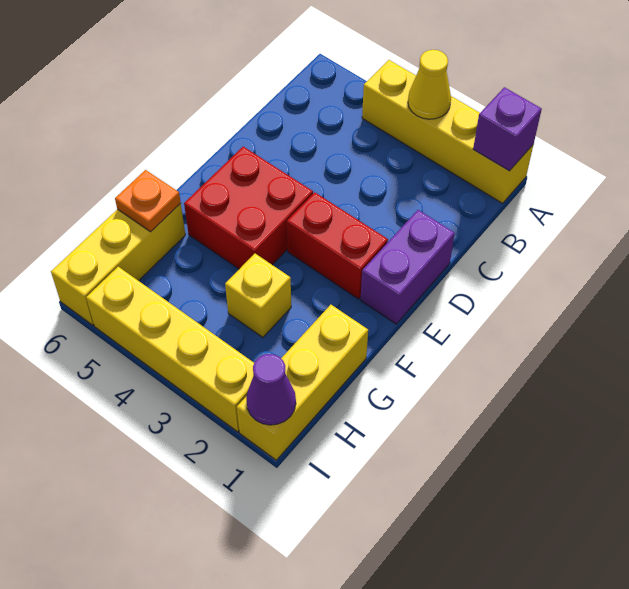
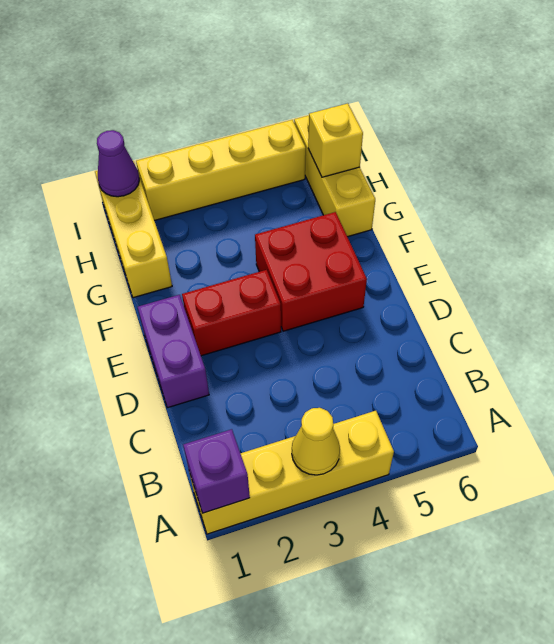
yellow brick G3 level 1 -> yellow brick H6 level 2
orange plate G6 level 2 -> none

